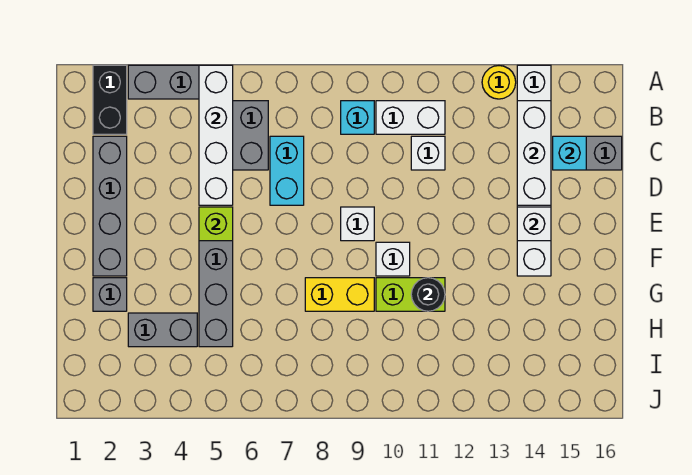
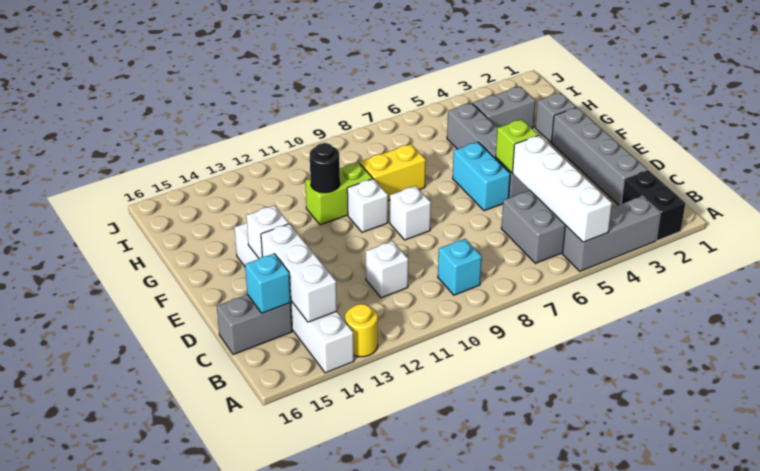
white brick B10:B11 level 1 -> none
cyan brick C7:D7 level 1 -> cyan brick E6:F6 level 1

